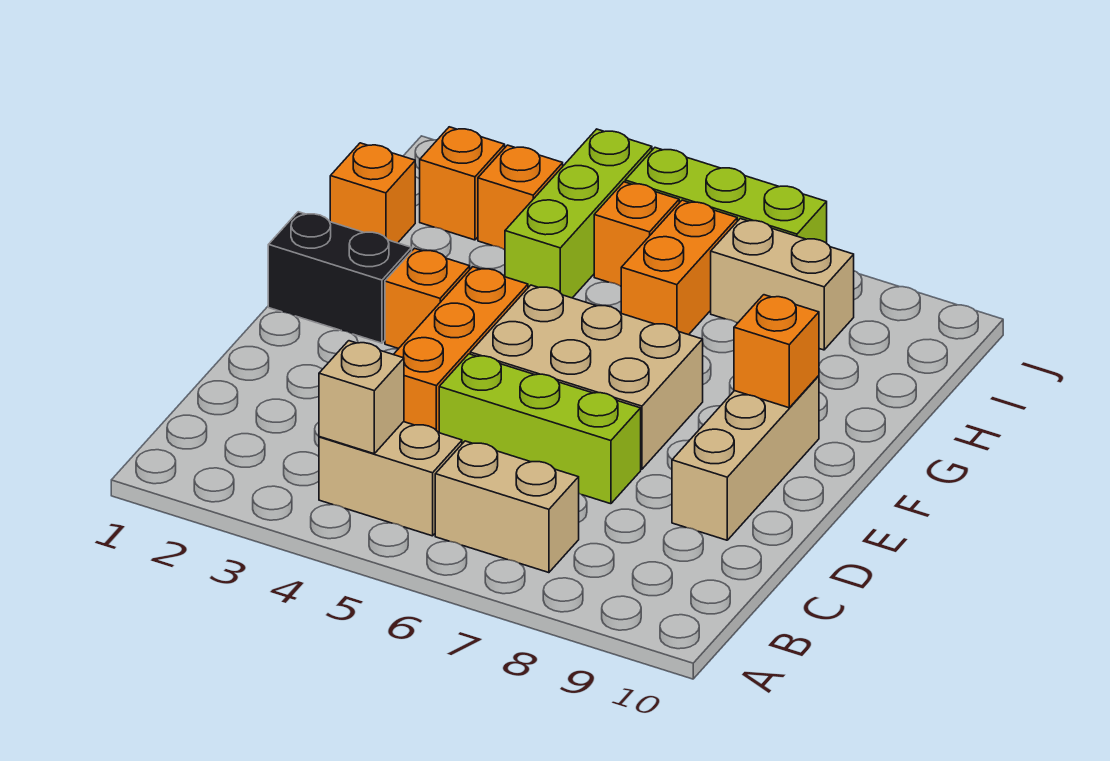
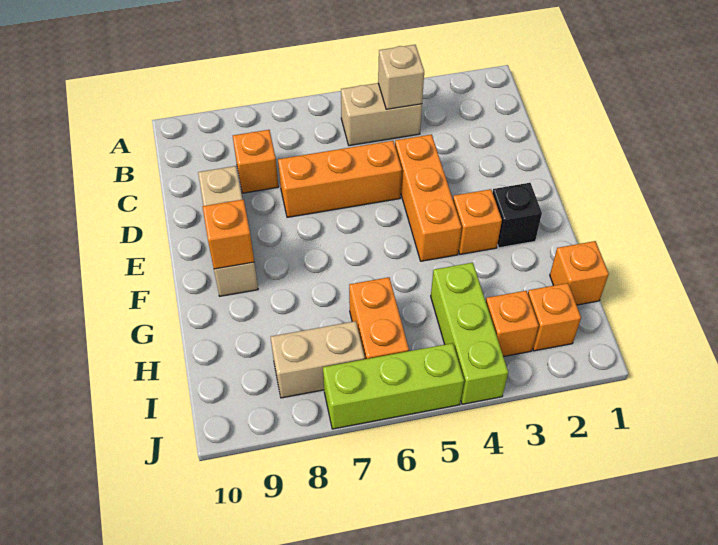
tan brick B6:B7 level 1 -> none
lime brick D5:D7 level 1 -> orange brick D5:D7 level 1
tan brick E5:F7 level 1 -> none
black brick F1:F2 level 1 -> black brick F2 level 1
orange brick I5 level 1 -> orange brick C8 level 1

